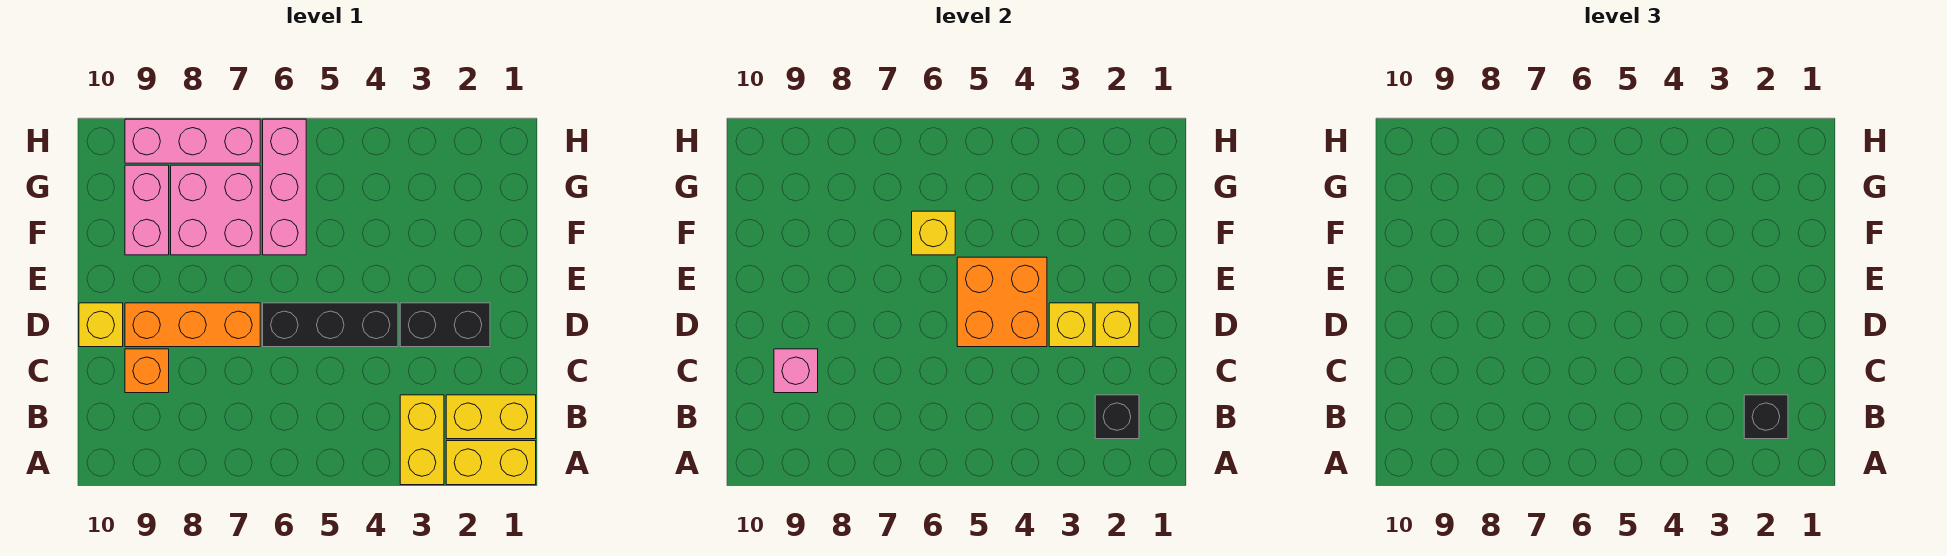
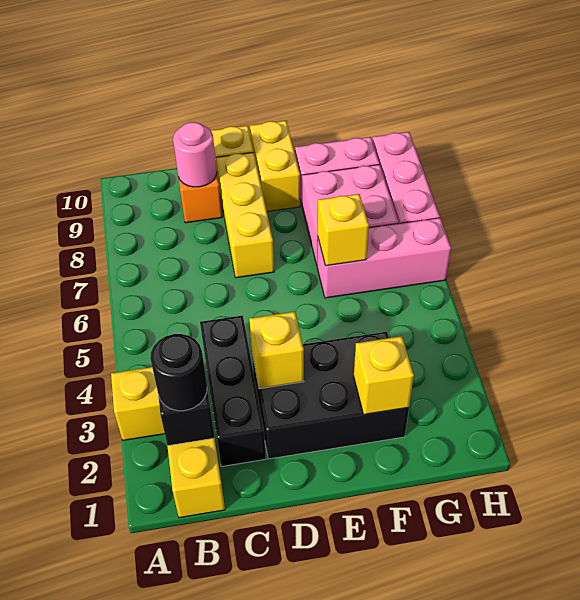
yellow brick A1:A2 level 1 -> yellow brick E9:E10 level 1
black brick B2 level 3 -> black round brick B2 level 3
pink brick C9 level 2 -> pink round brick C9 level 2
black brick D2:D3 level 1 -> black brick D2:F3 level 1
yellow brick D2 level 2 -> yellow brick F2 level 2
black brick D4:D6 level 1 -> black brick C2:C4 level 1
orange brick D4:E5 level 2 -> none
orange brick D7:D9 level 1 -> yellow brick D7:D9 level 1

